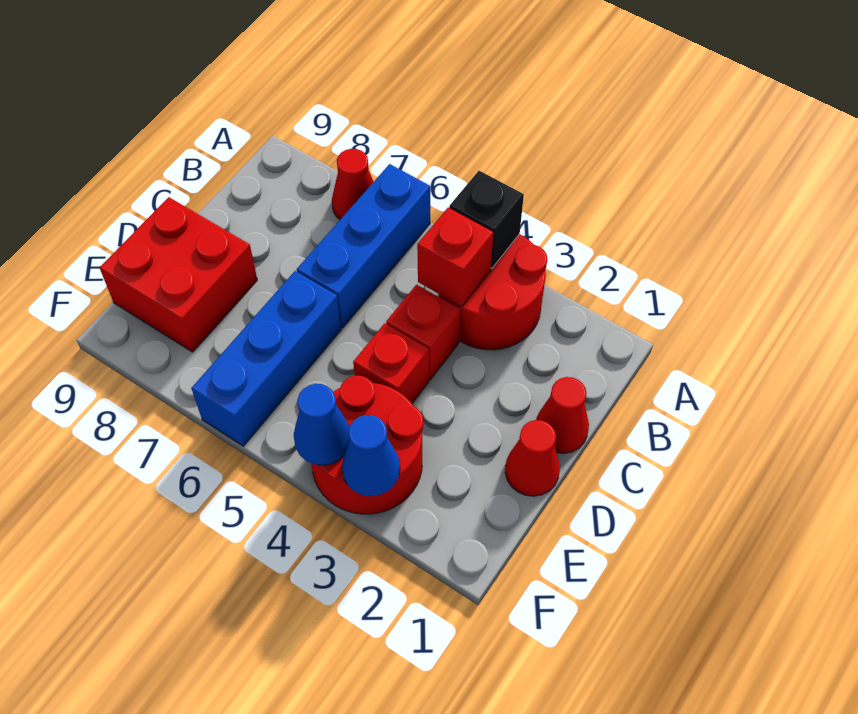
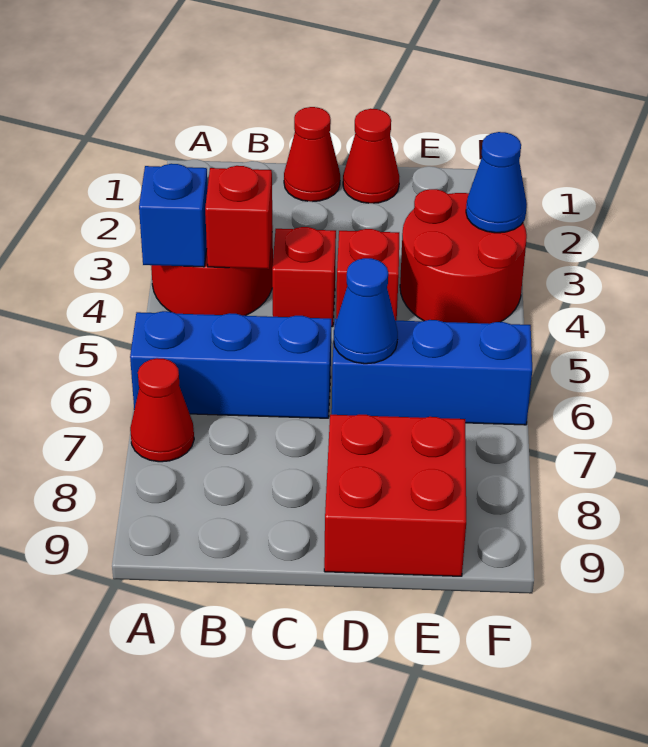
black brick A4 level 2 -> blue brick A4 level 2
blue cone F4 level 2 -> blue cone D6 level 2

